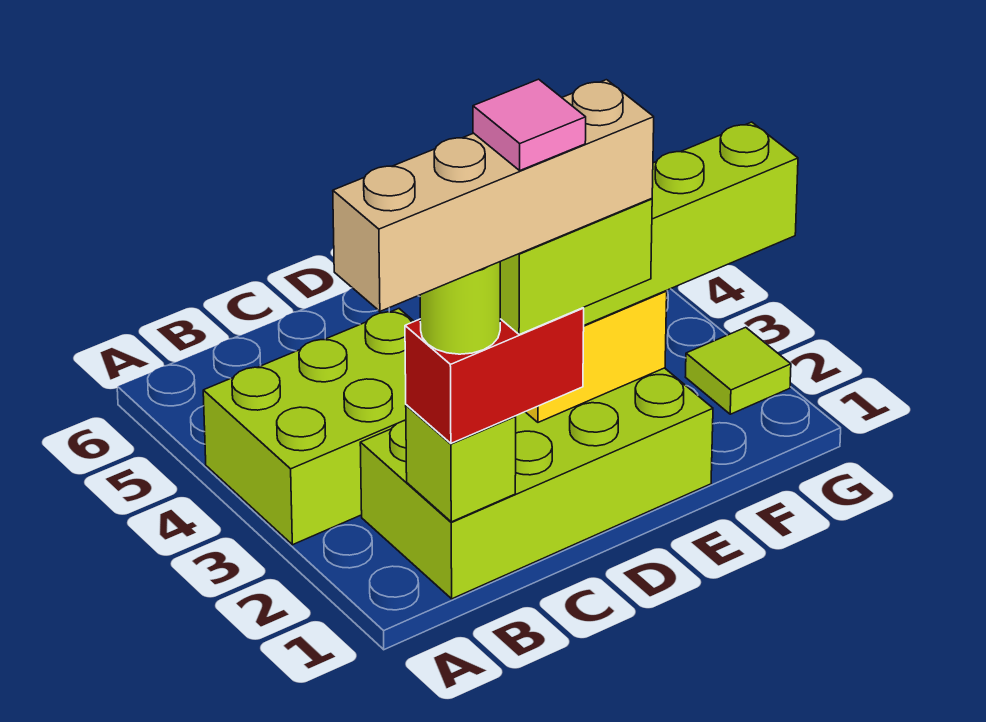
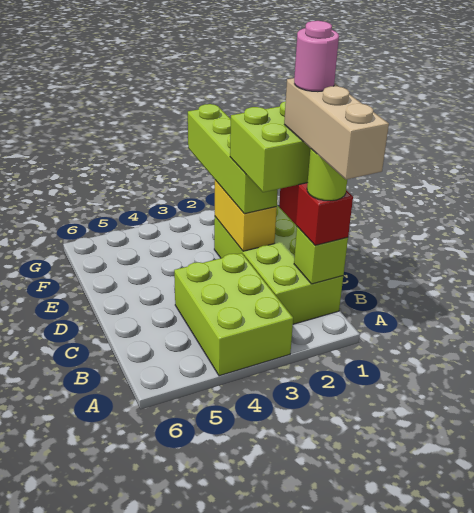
tan brick A1:D1 level 5 -> tan brick A1:C1 level 5
pink tile C1 level 6 -> pink round brick C1 level 6
lime tile G2 level 1 -> none

